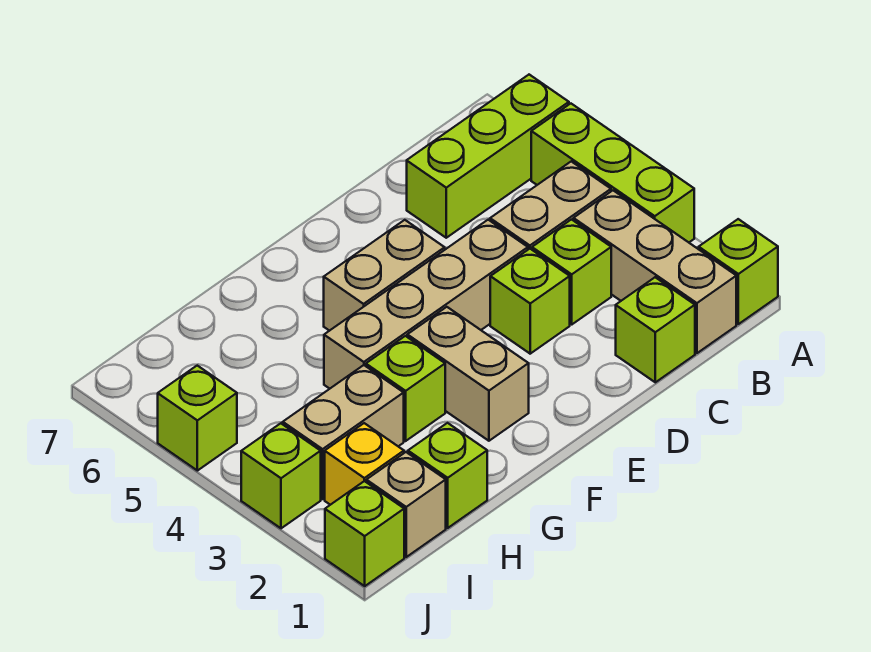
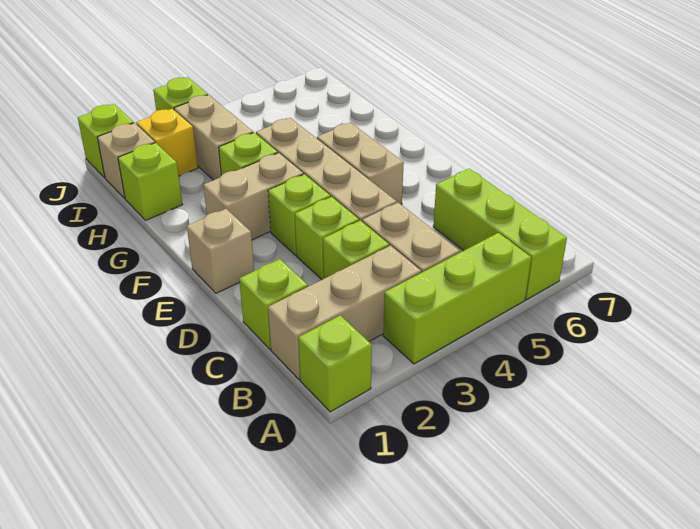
none -> tan brick E1 level 1
lime brick J5 level 1 -> lime brick E3 level 1

